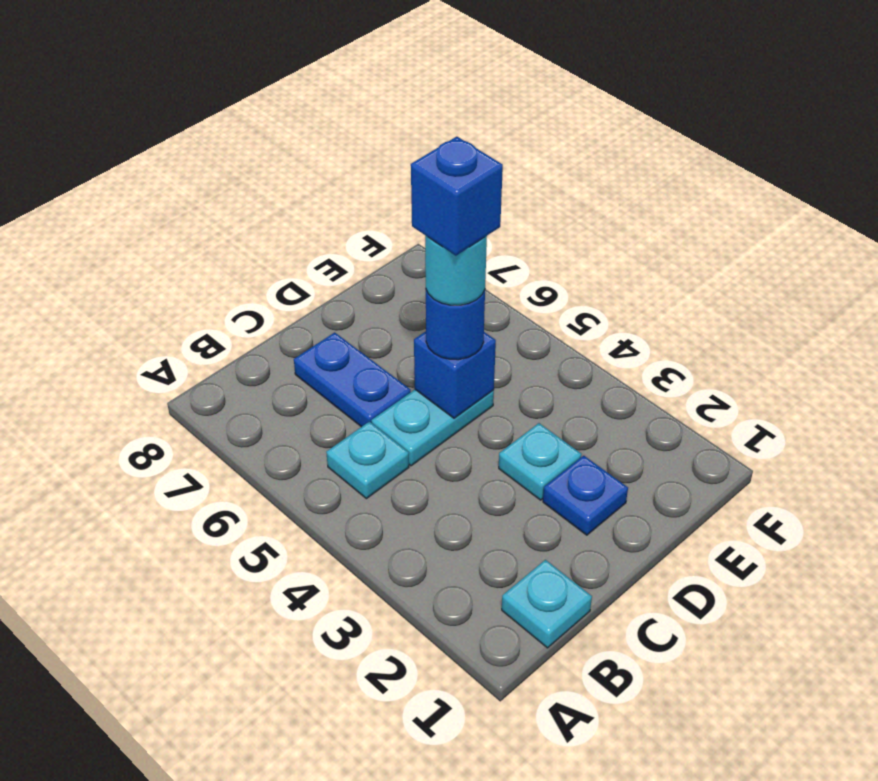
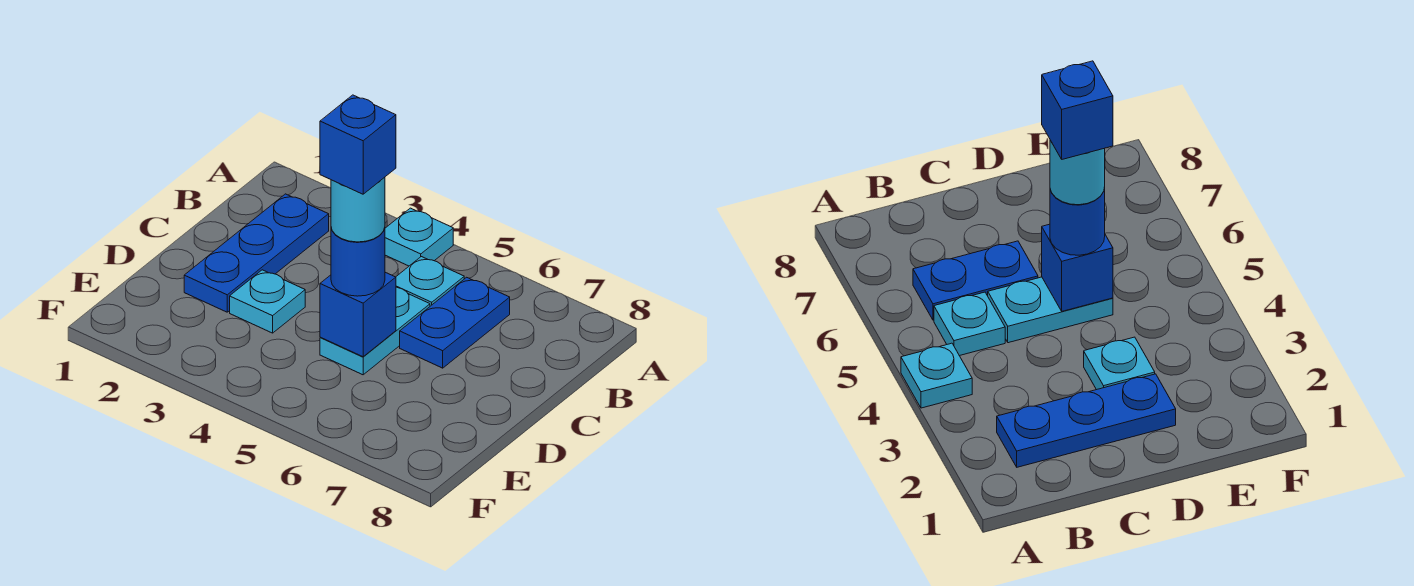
cyan plate B1 level 1 -> cyan plate A4 level 1
blue plate C6:C7 level 1 -> blue plate B6:C6 level 1
blue plate D2 level 1 -> blue plate B2:D2 level 1

